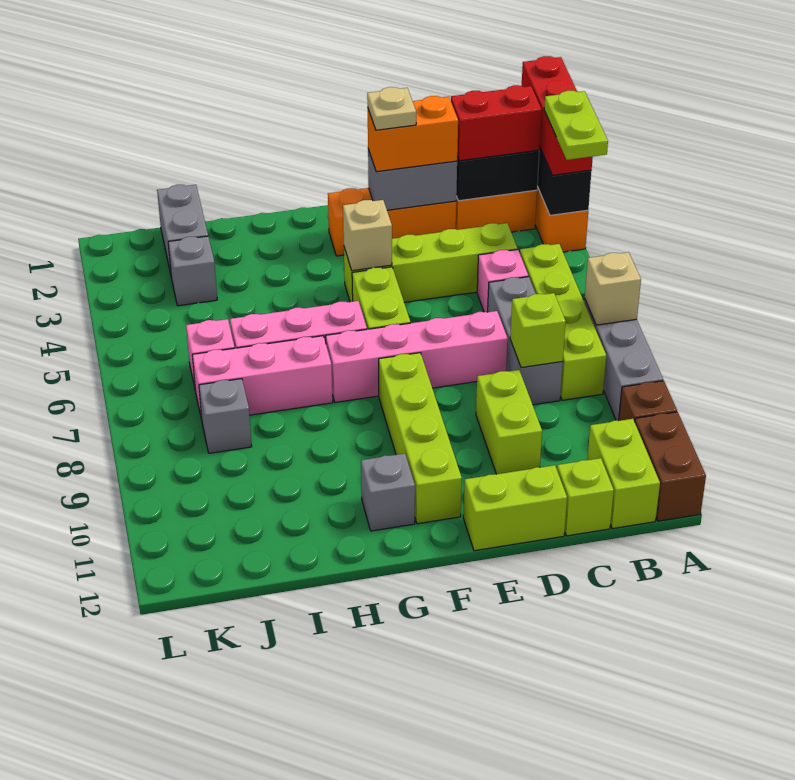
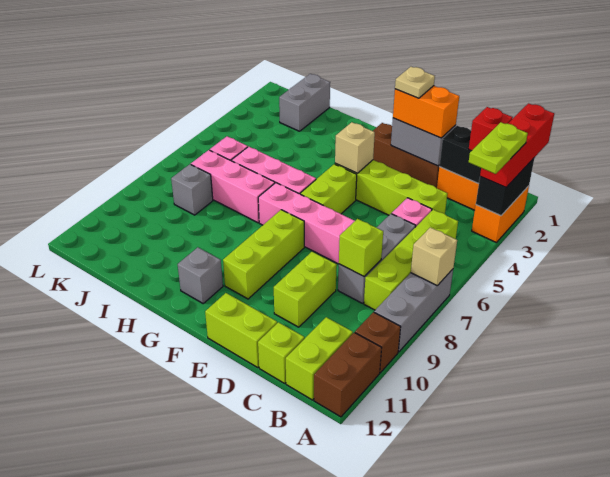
red brick B2:C2 level 3 -> red brick B2 level 3
orange brick D2:F2 level 1 -> brown brick D2:F2 level 1
lime brick F8:F11 level 1 -> lime brick F8:F10 level 1
grey brick J3 level 1 -> none

